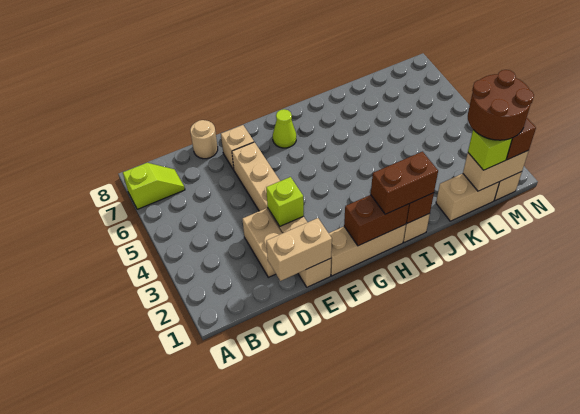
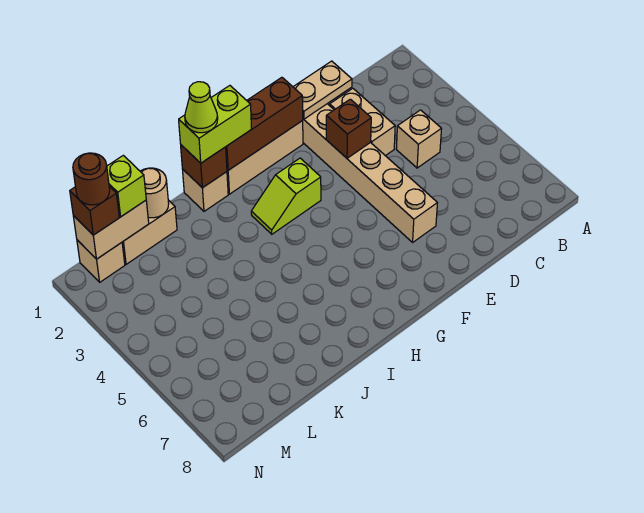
lime slope A7:B7 level 1 top A -> lime slope G3:H3 level 1 top G
tan brick D1:E1 level 2 -> tan plate D1:E1 level 2
tan round brick D8 level 1 -> tan round brick K1 level 2
lime brick E3 level 2 -> brown brick E3 level 2
tan brick E7 level 1 -> tan brick C4 level 1
brown brick G1:H1 level 2 -> brown brick F1:H1 level 2
lime cone G7 level 1 -> lime cone I1 level 4
brown brick H1:I1 level 3 -> lime brick H1:I1 level 3
brown round brick L1:M2 level 4 -> brown round brick M1 level 4

